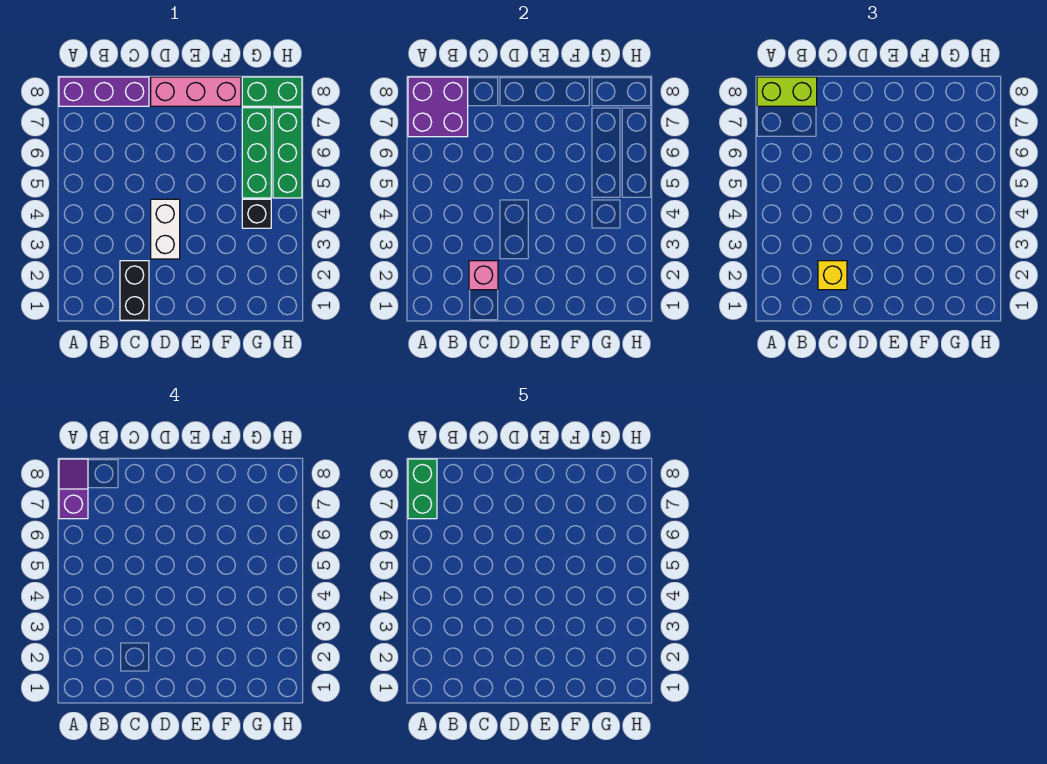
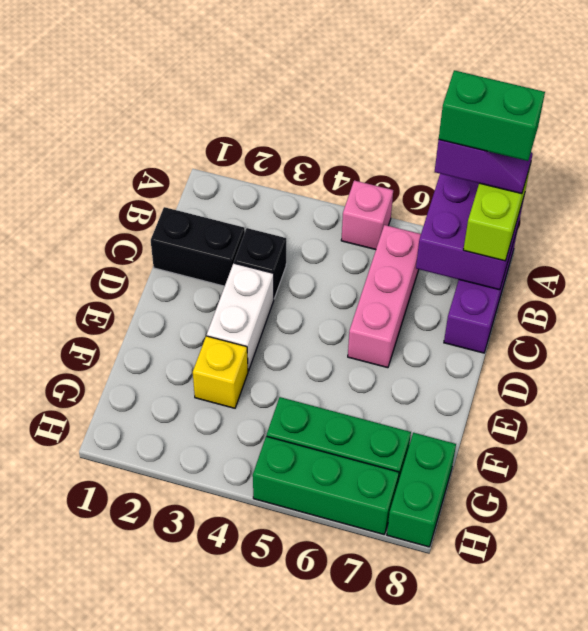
pink brick C2 level 2 -> pink brick A5 level 1
yellow brick C2 level 3 -> yellow brick F3 level 1
white brick D3:D4 level 1 -> white brick D3:E3 level 1
pink brick D8:F8 level 1 -> pink brick B6:D6 level 1
black brick G4 level 1 -> black brick C3 level 1

